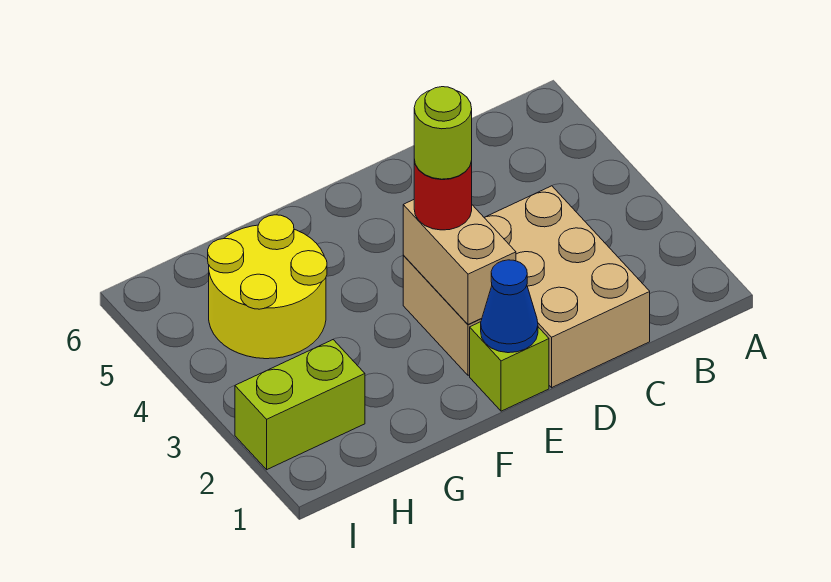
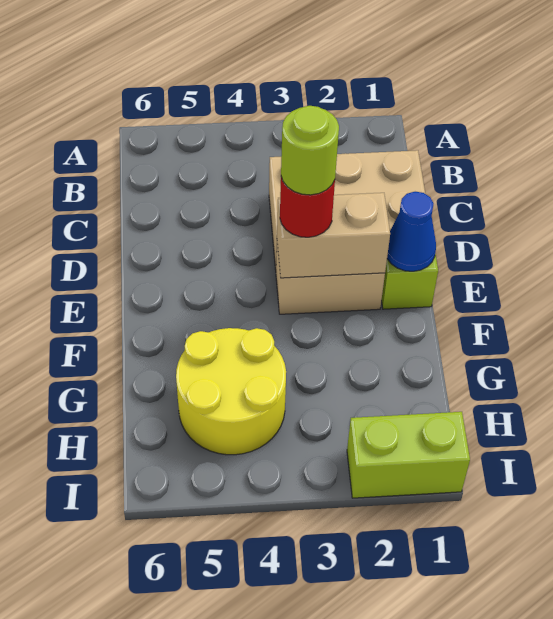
lime brick H2:I2 level 1 -> lime brick I1:I2 level 1

